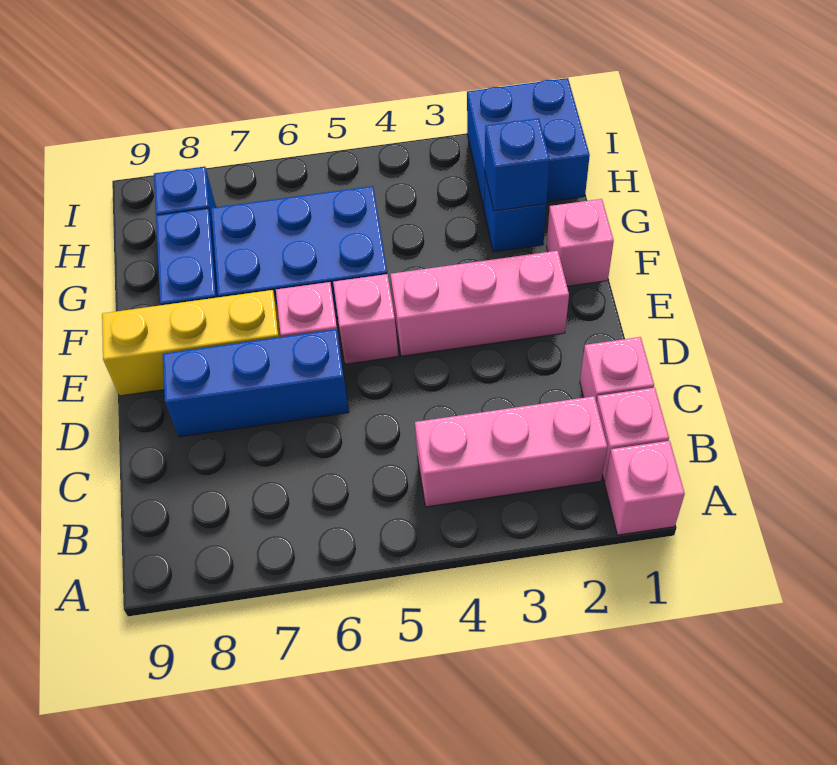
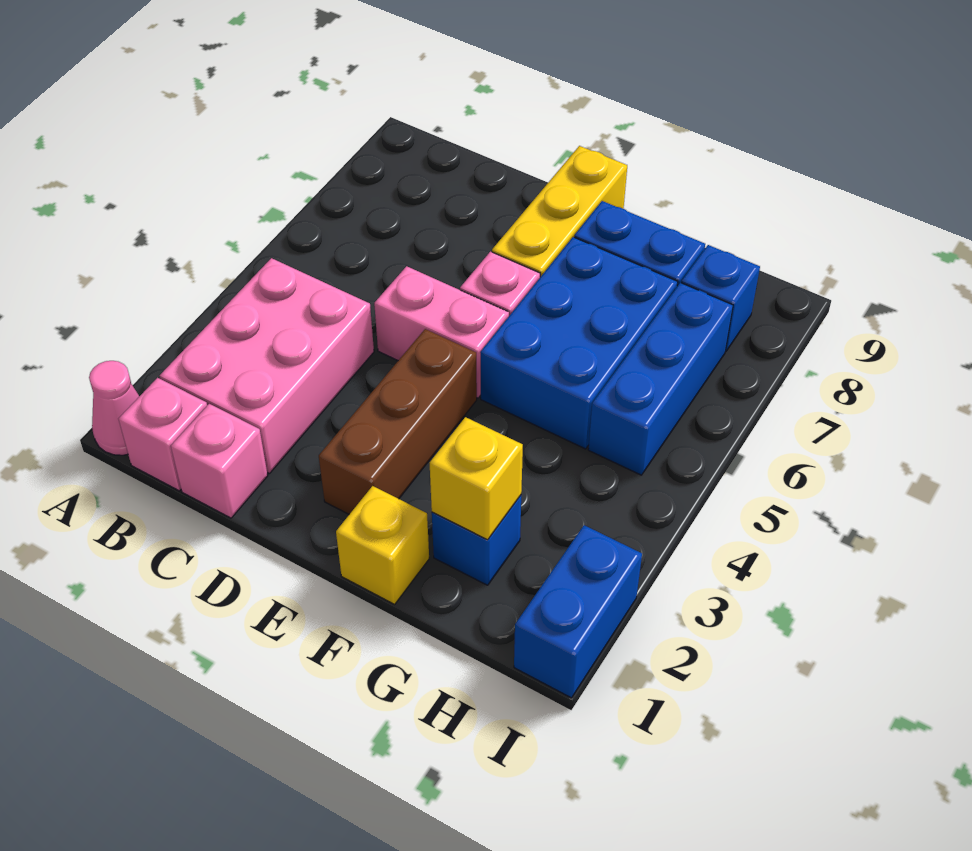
pink brick A1 level 1 -> pink cone A1 level 1
pink brick B2:B4 level 1 -> pink brick B2:C4 level 1
blue brick D6:D8 level 1 -> blue brick H5:H7 level 1
pink brick E2:E4 level 1 -> brown brick E2:E4 level 1
pink brick E5 level 1 -> pink brick D5:E5 level 1
pink brick F1 level 1 -> yellow brick F1 level 1
blue brick G2 level 2 -> yellow brick G2 level 2
blue brick H1:I2 level 1 -> blue brick I1:I2 level 1

